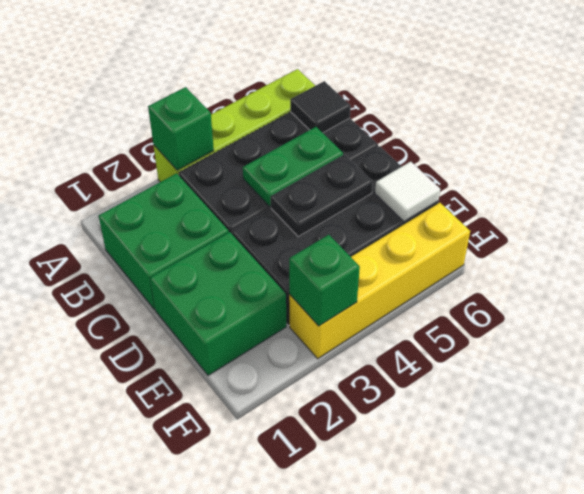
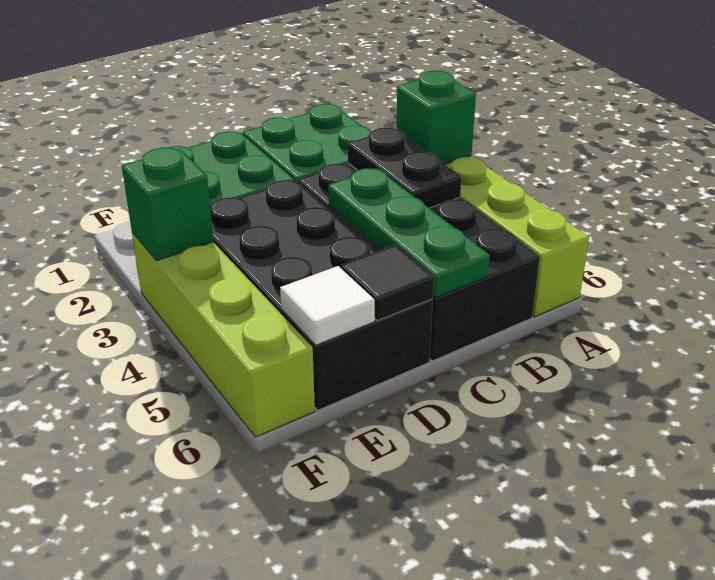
black tile B6 level 2 -> black tile D6 level 2
green plate C4:C5 level 2 -> green plate C4:C6 level 2
black plate D4:D5 level 2 -> black plate B3:B4 level 2
yellow brick F3:F6 level 1 -> lime brick F3:F6 level 1

